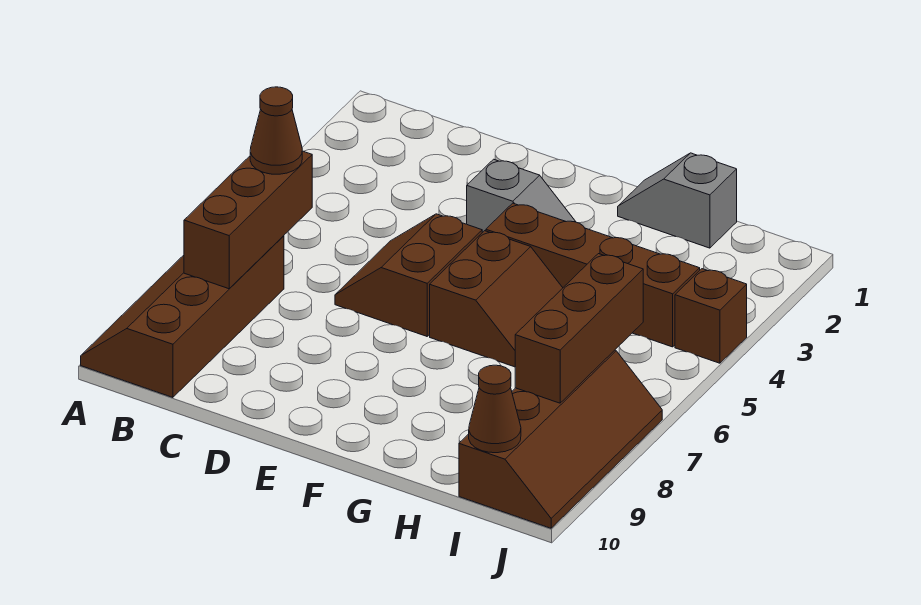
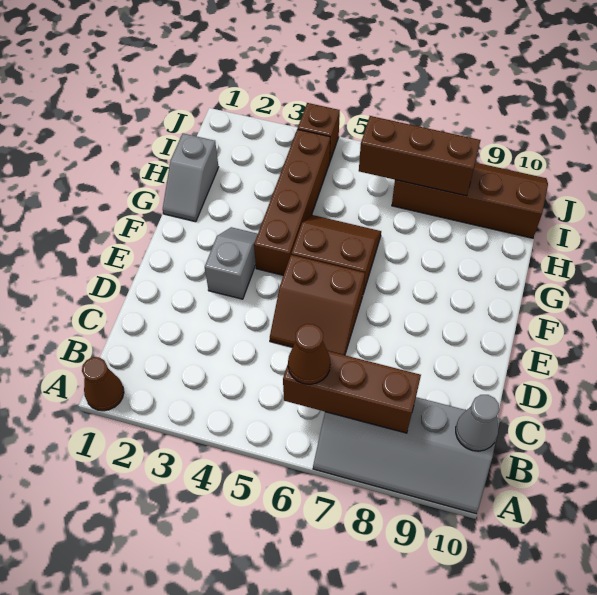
brown slope A7:B10 level 1 top B -> grey slope A7:B10 level 1 top B
none -> grey cone B10 level 2
brown cone I10 level 2 -> brown cone A1 level 1

